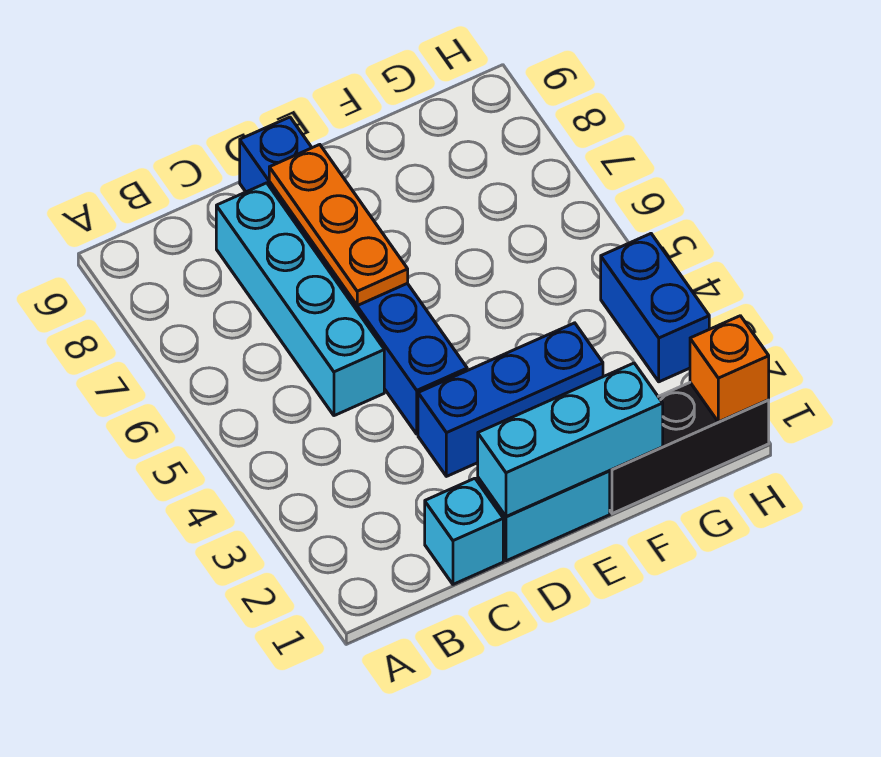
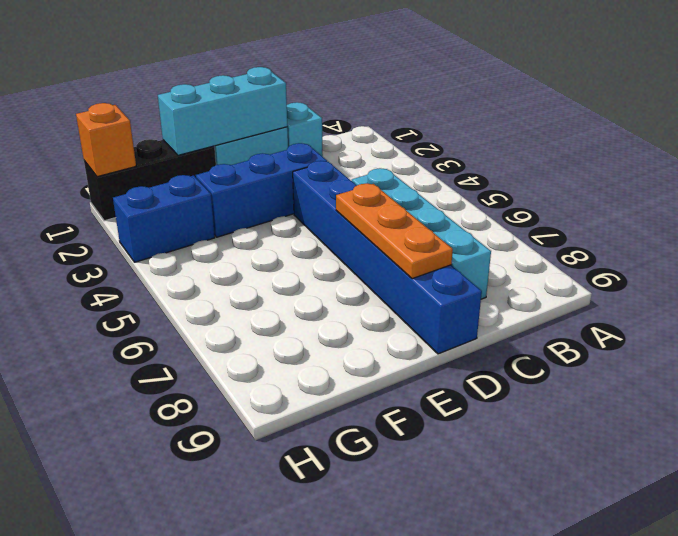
blue brick H3:H4 level 1 -> blue brick G3:H3 level 1

